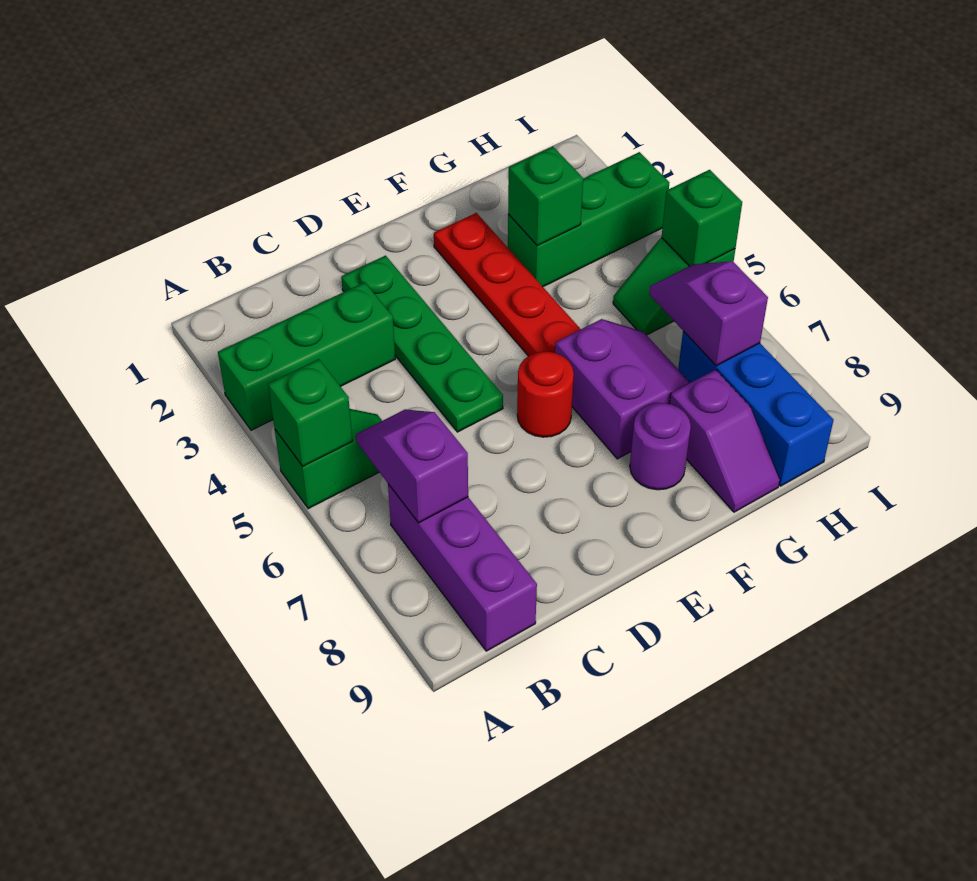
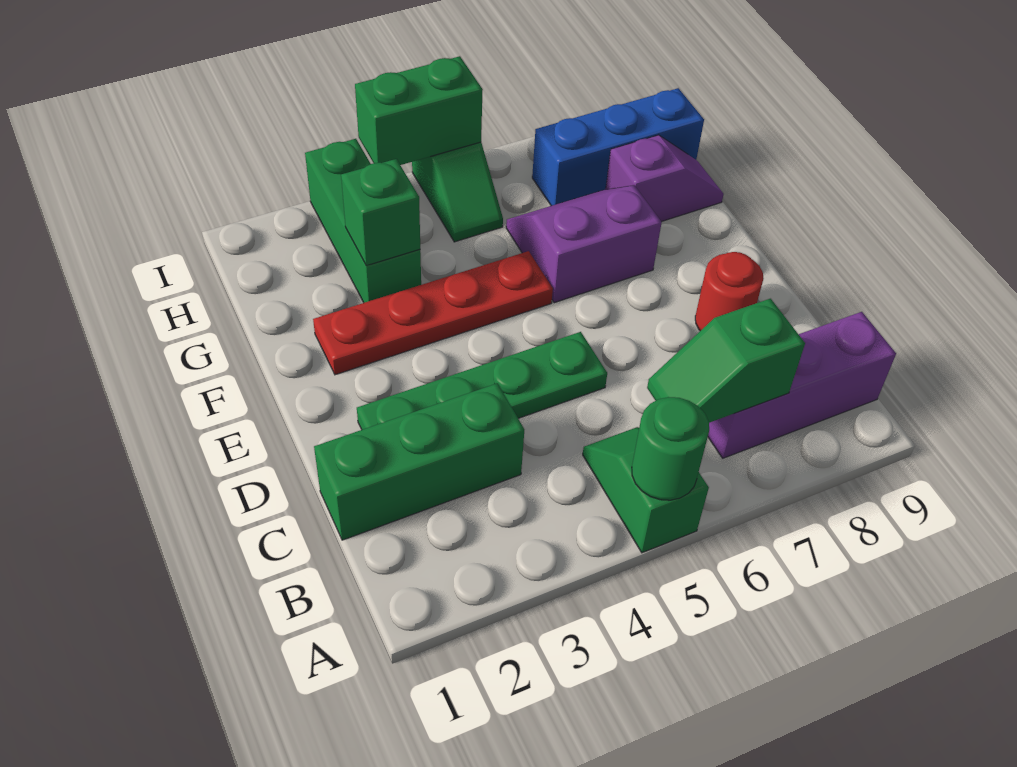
green brick A3:C3 level 1 -> green brick C1:C3 level 1
green brick A5 level 2 -> green round brick A5 level 2
purple slope B6:B7 level 2 top 7 -> green slope B6:B7 level 2 top 7
red round brick E6 level 1 -> red round brick D8 level 1
purple round brick F8 level 1 -> none
purple slope H6:H7 level 2 top 7 -> none
green brick I5 level 2 -> green brick I4:I5 level 2

